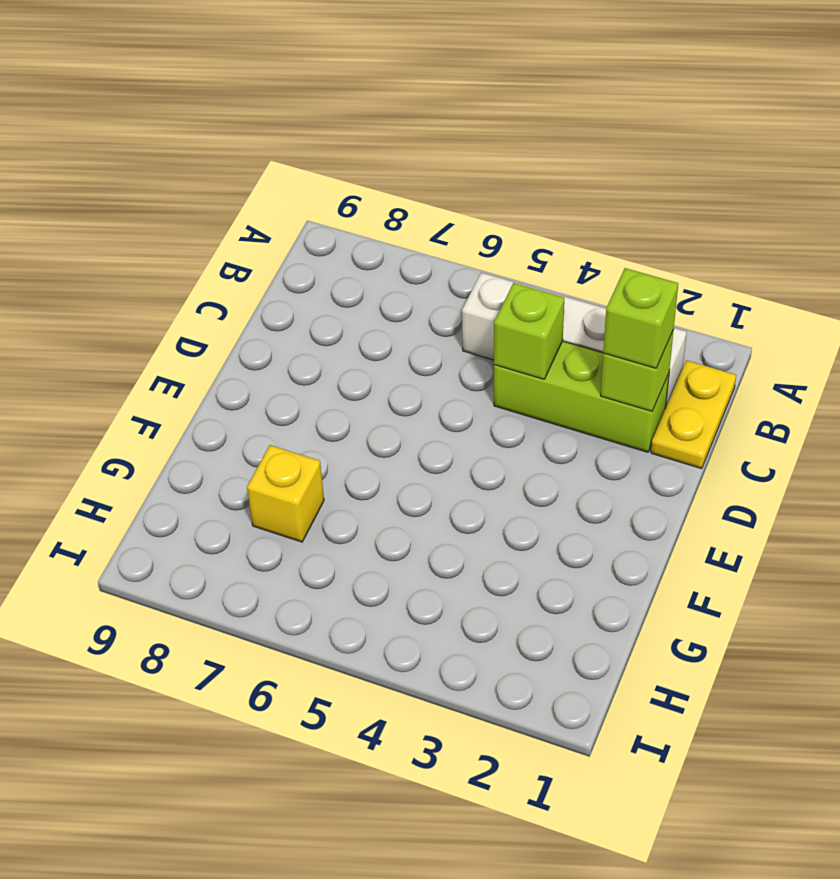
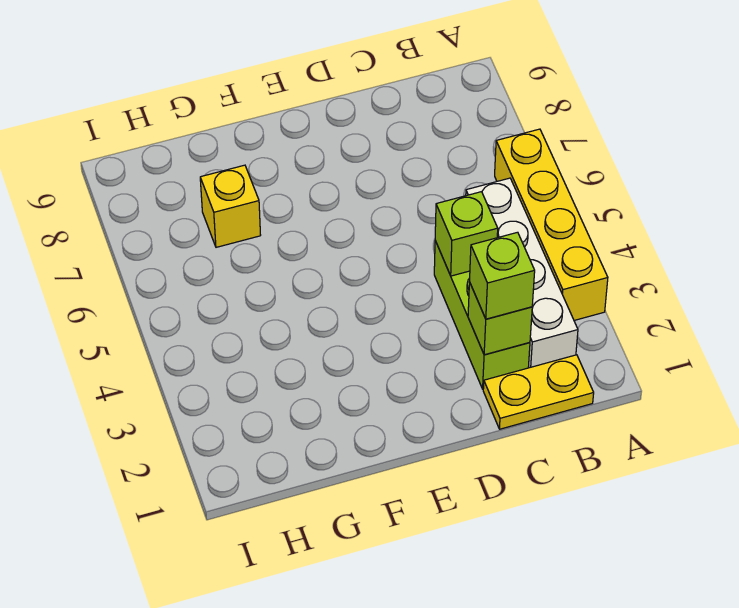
none -> yellow brick A3:A6 level 1

